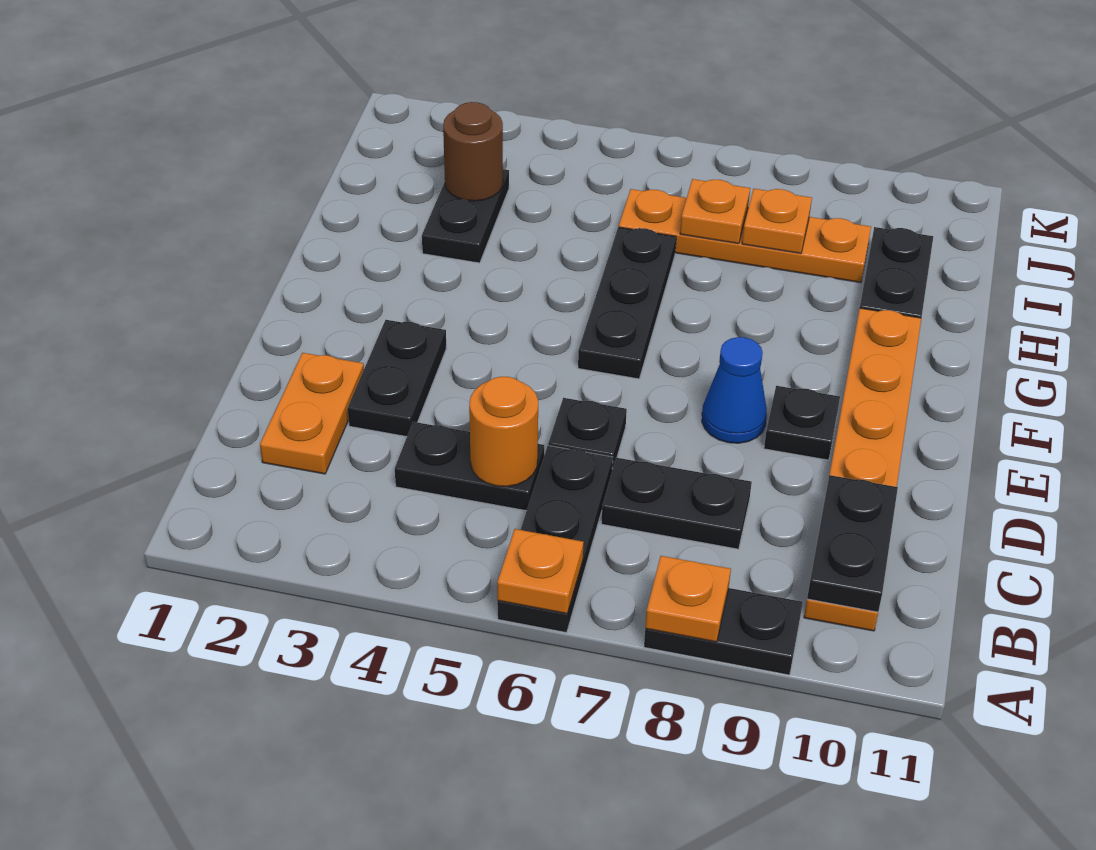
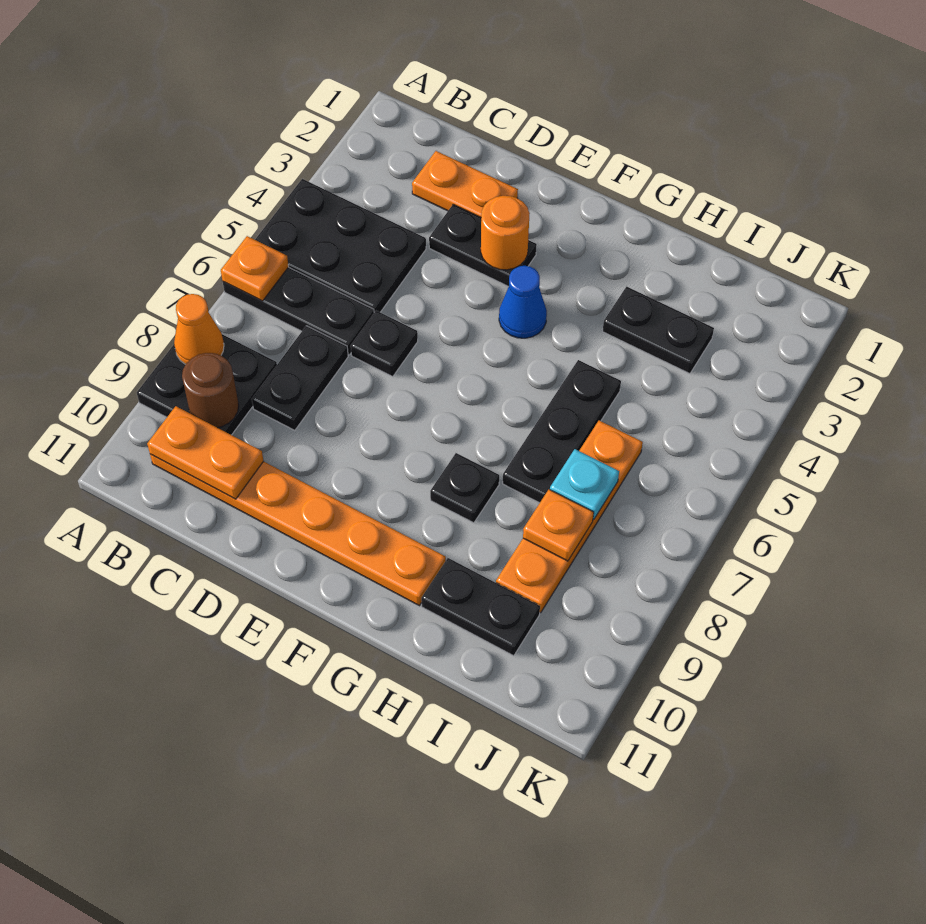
black plate A8:A9 level 1 -> black plate A8:B9 level 1
orange plate A8 level 2 -> orange cone A8 level 2
black plate B10:C10 level 2 -> orange plate B10:C10 level 2
black plate C4:C5 level 1 -> black plate A4:C5 level 1
orange round brick C5 level 2 -> orange round brick E3 level 2
blue cone E8 level 1 -> blue cone F4 level 1
black plate E9 level 1 -> black plate G8 level 1
black plate F6:H6 level 1 -> black plate H5:H7 level 1
brown round brick I3 level 2 -> brown round brick B9 level 2
orange plate I7 level 2 -> cyan plate I7 level 2

